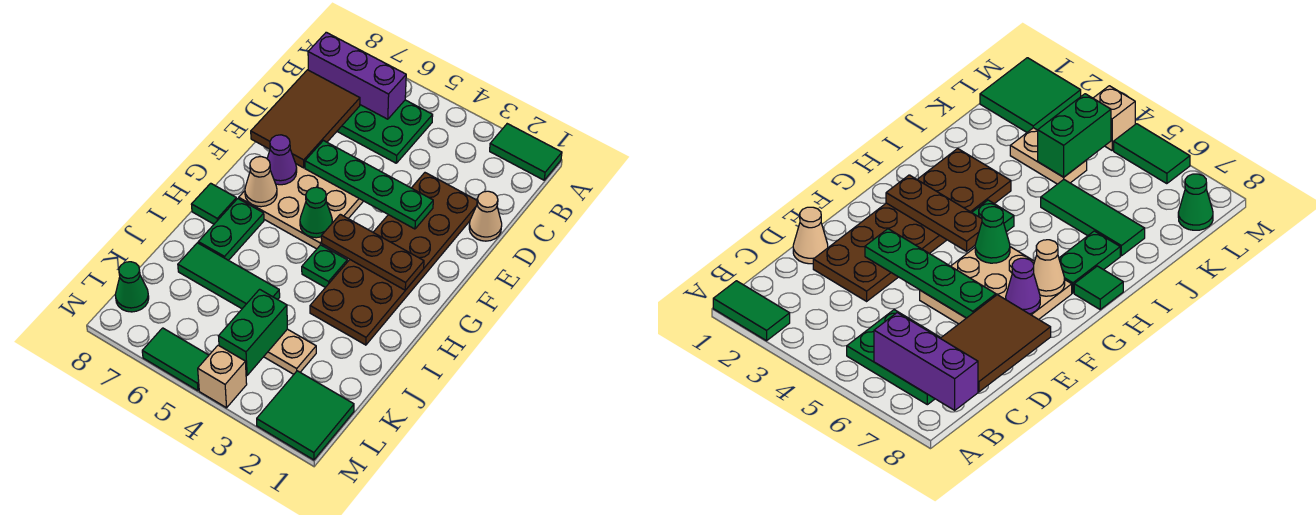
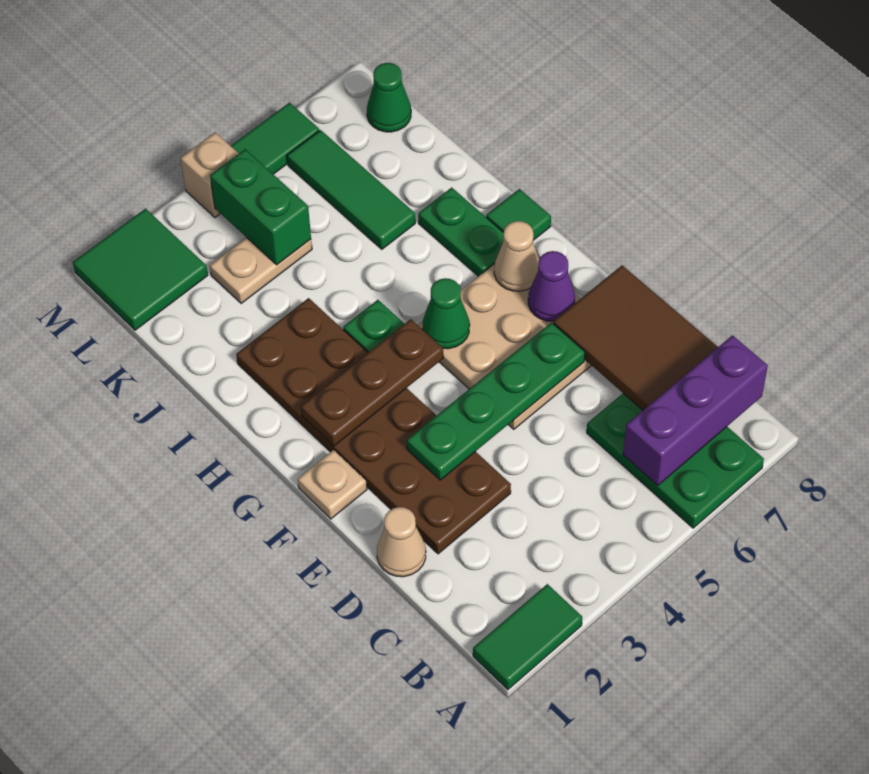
green plate B5:C7 level 1 -> green plate A6:C7 level 1
none -> tan plate F1 level 1
green tile J5:J7 level 1 -> green tile J6:L6 level 1

